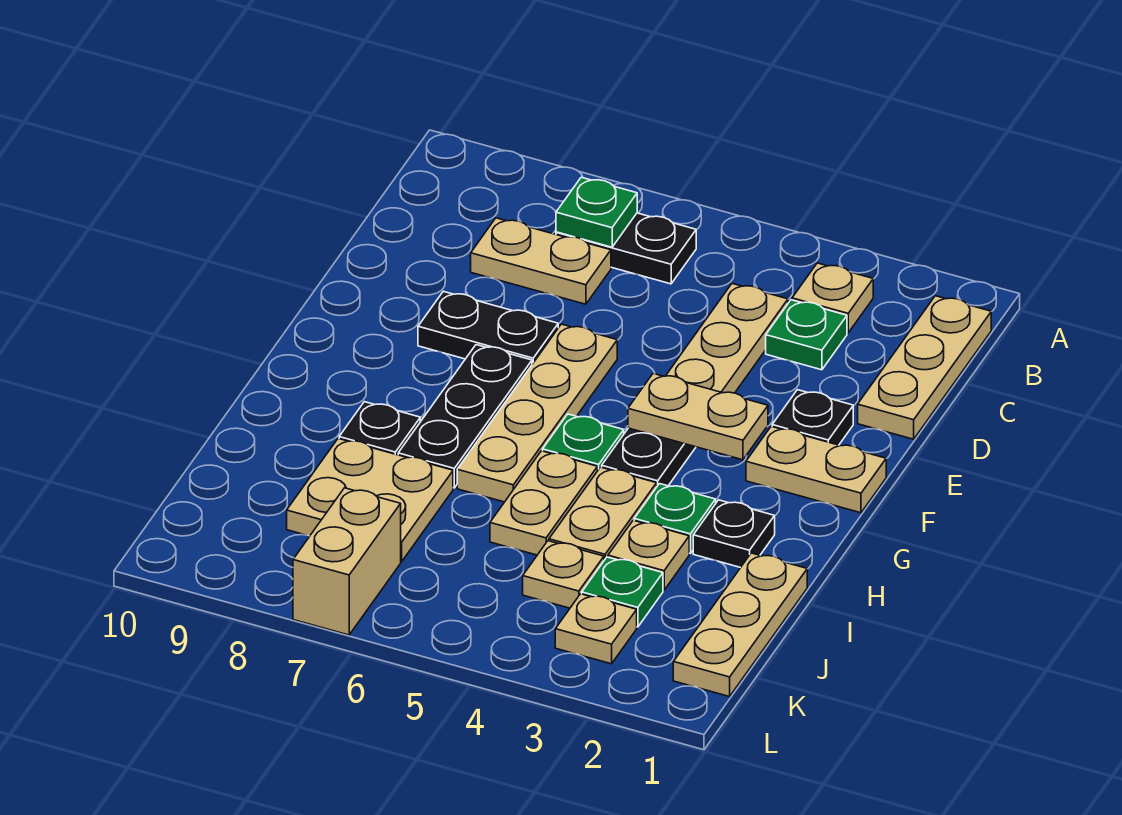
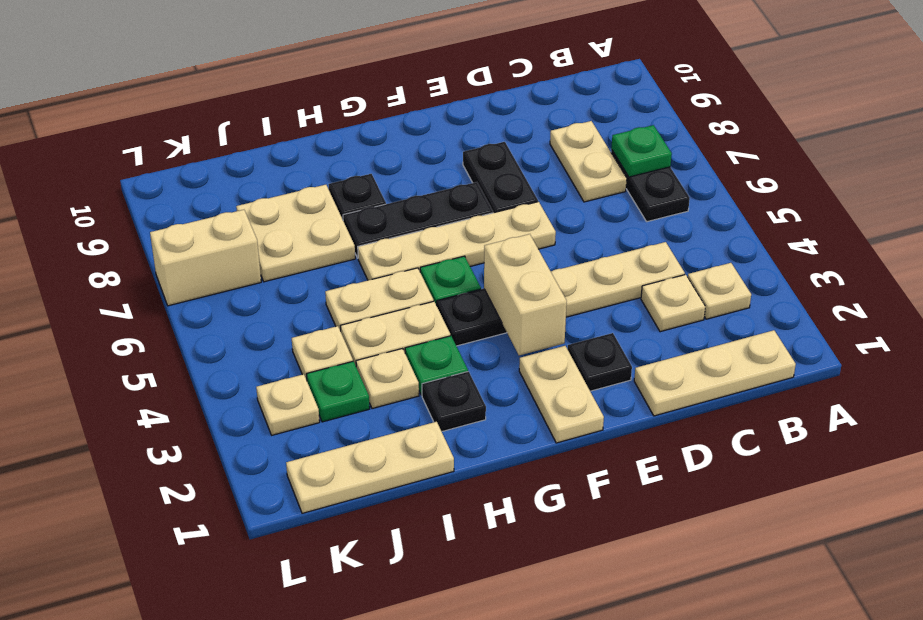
green plate C3 level 1 -> tan plate C3 level 1
tan plate F3:F4 level 2 -> tan brick F3:F4 level 2

